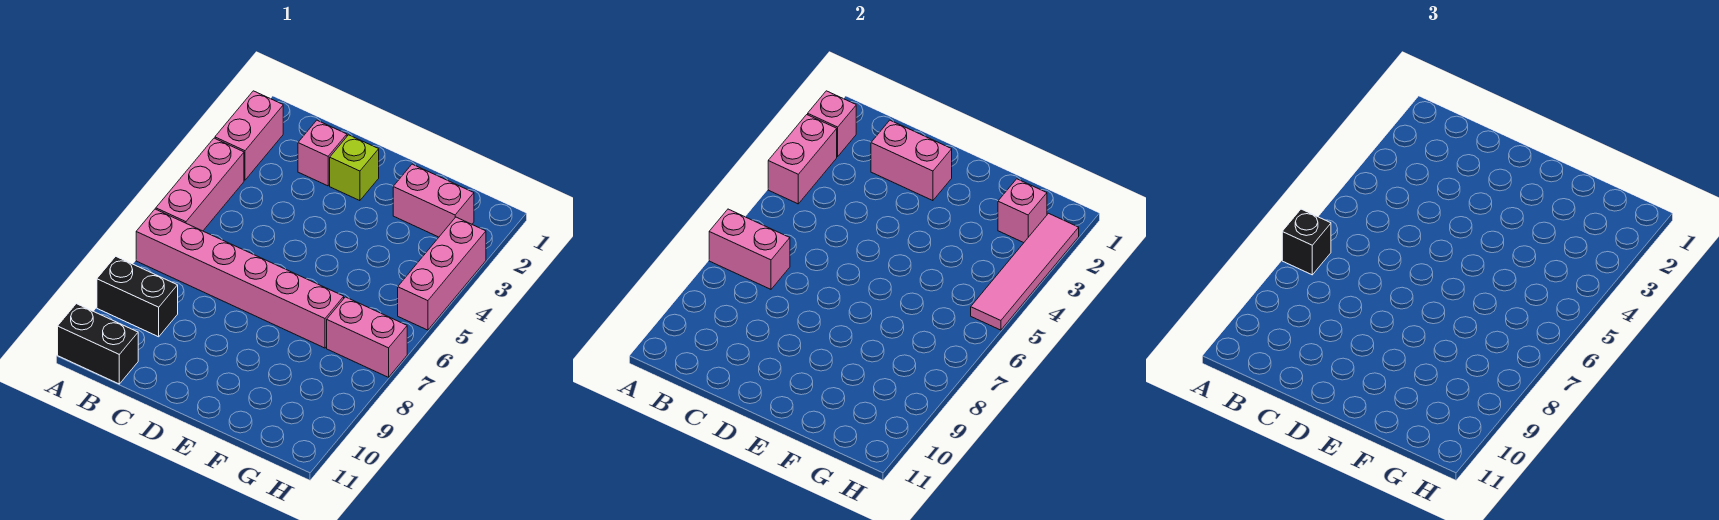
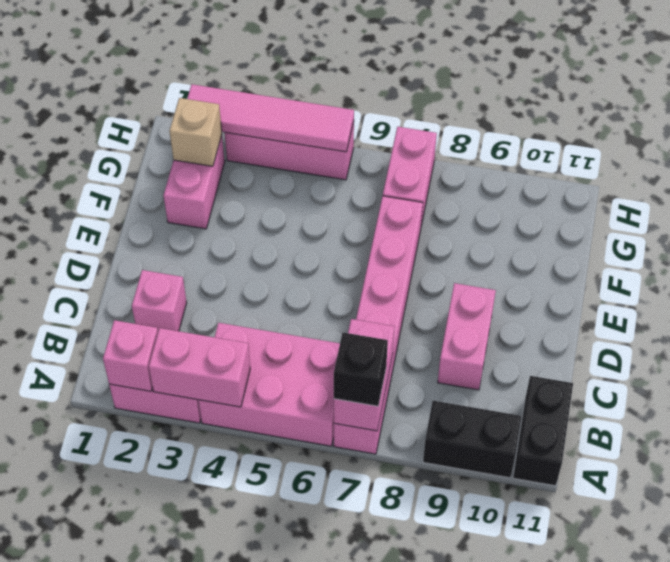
pink brick A4:A6 level 1 -> pink brick A4:B6 level 1
black brick A9:B9 level 1 -> black brick A9:A10 level 1
pink brick C2:D2 level 2 -> pink brick C9:D9 level 1
lime brick D2 level 1 -> none
pink brick G2 level 2 -> tan brick G2 level 2

